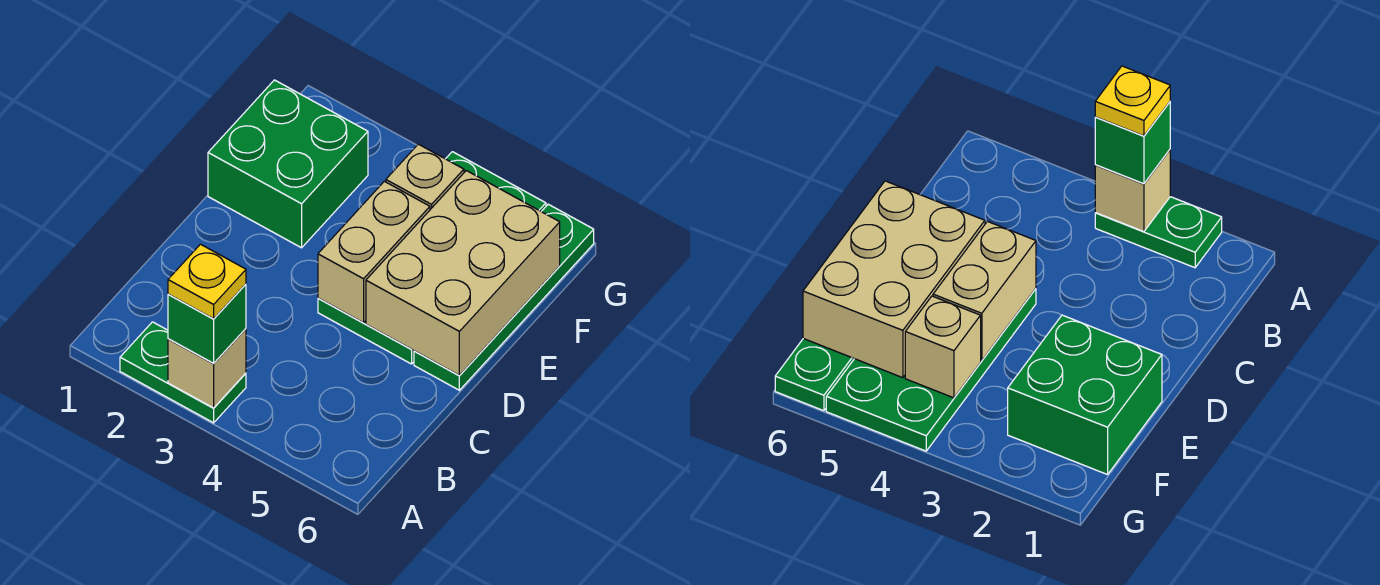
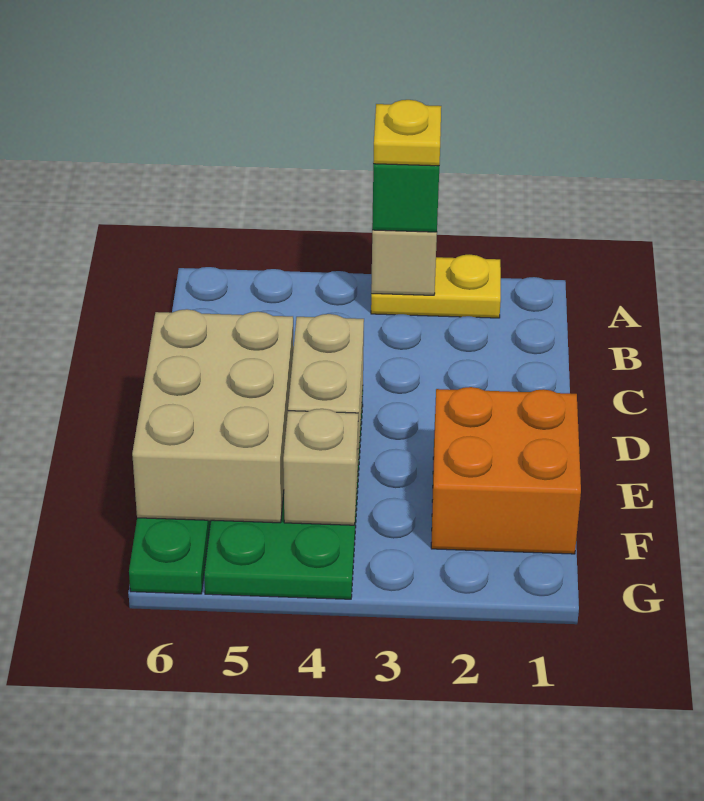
green plate A2:A3 level 1 -> yellow plate A2:A3 level 1
green brick E1:F2 level 1 -> orange brick E1:F2 level 1

